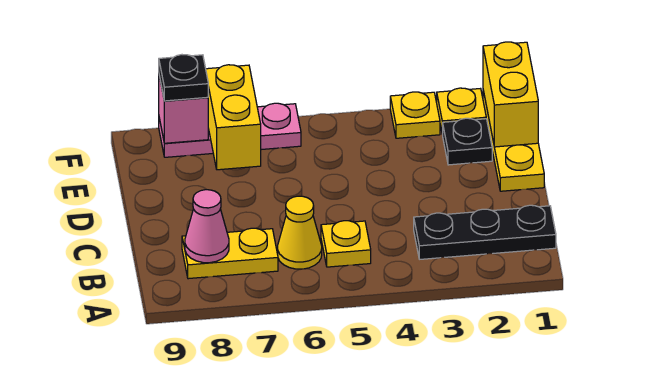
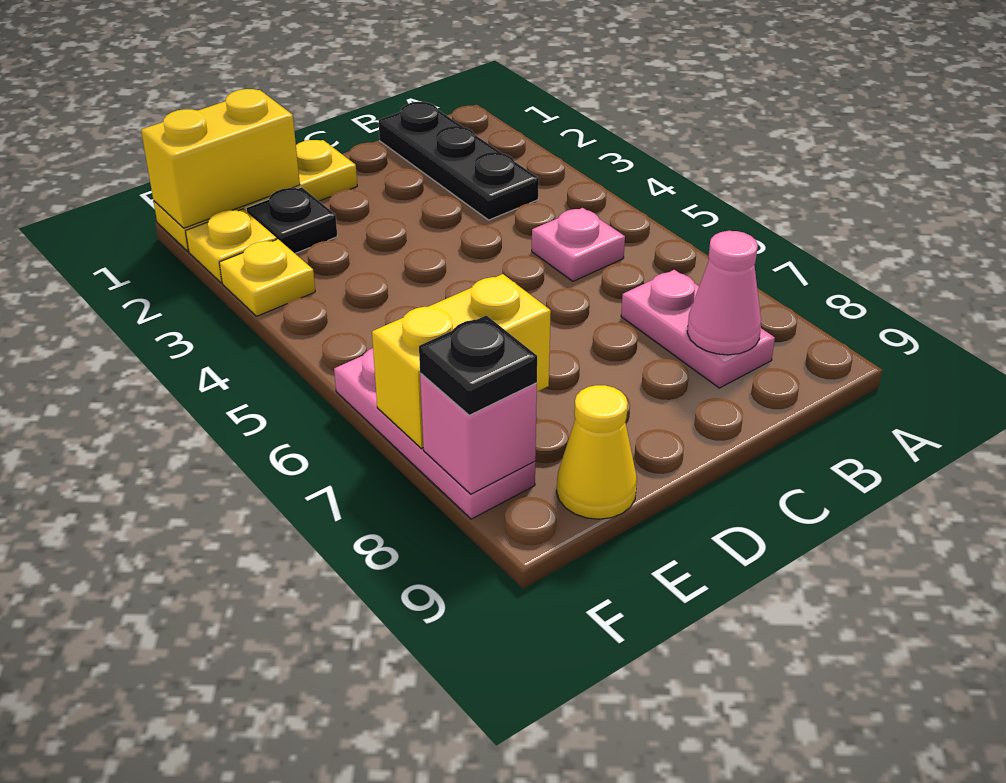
yellow plate B5 level 1 -> pink plate B5 level 1
yellow cone B6 level 1 -> yellow cone E9 level 1
yellow plate B7:B8 level 1 -> pink plate B7:B8 level 1

